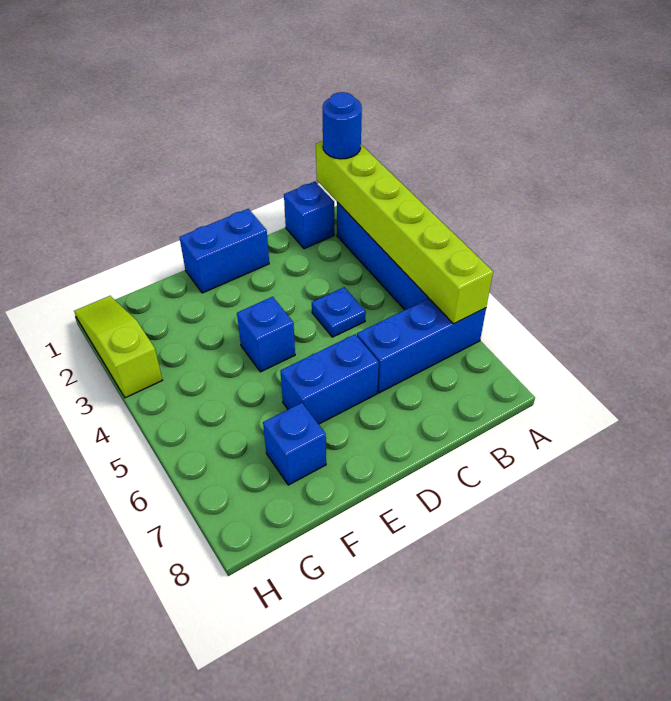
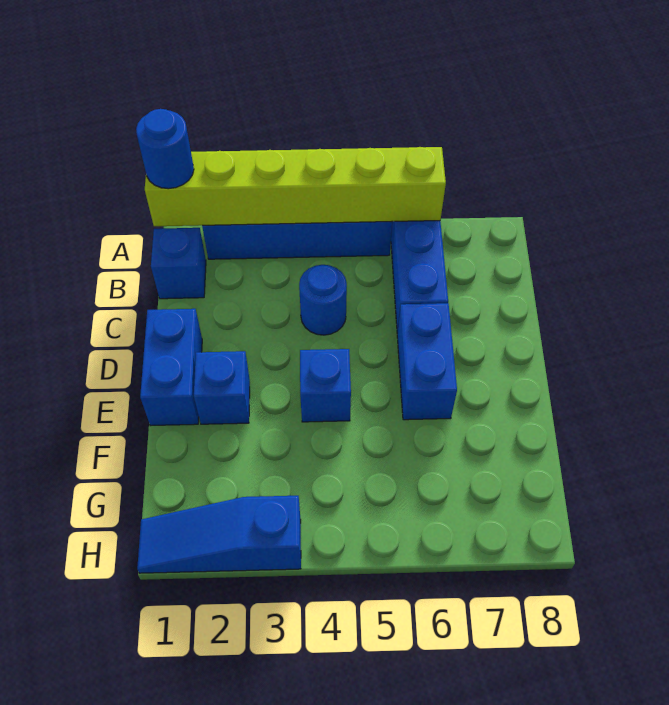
blue plate C4 level 1 -> blue round brick C4 level 1
blue brick F7 level 1 -> blue brick E2 level 1
lime slope H1:H3 level 1 top 3 -> blue slope H1:H3 level 1 top 3

